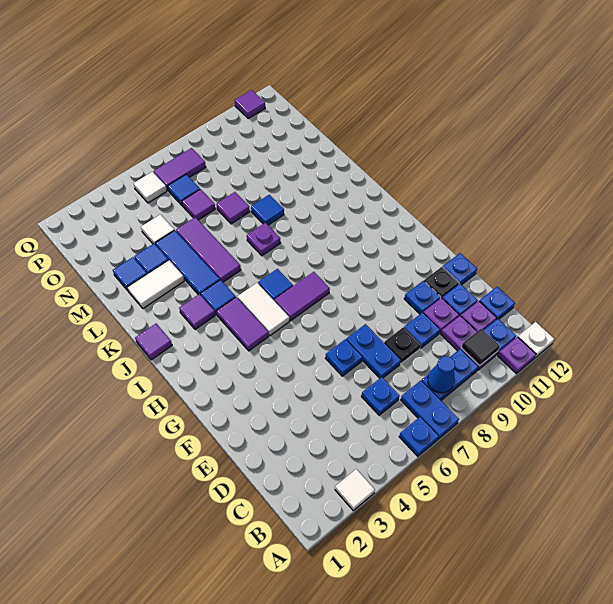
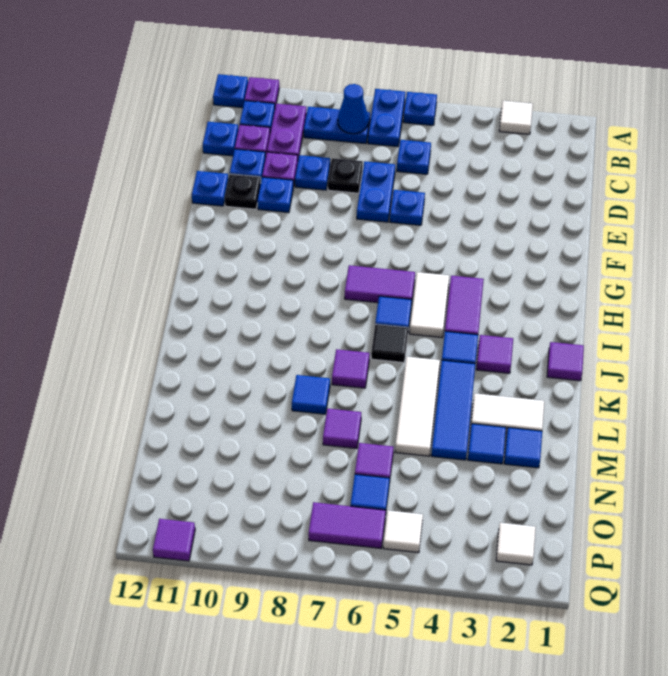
white plate A12 level 1 -> blue plate A12 level 1
black tile B10 level 2 -> black tile J6 level 1
purple tile K5:M5 level 1 -> white tile K5:M5 level 1
purple plate K7 level 1 -> purple tile K7 level 1
white tile N4 level 1 -> white tile P2 level 1

